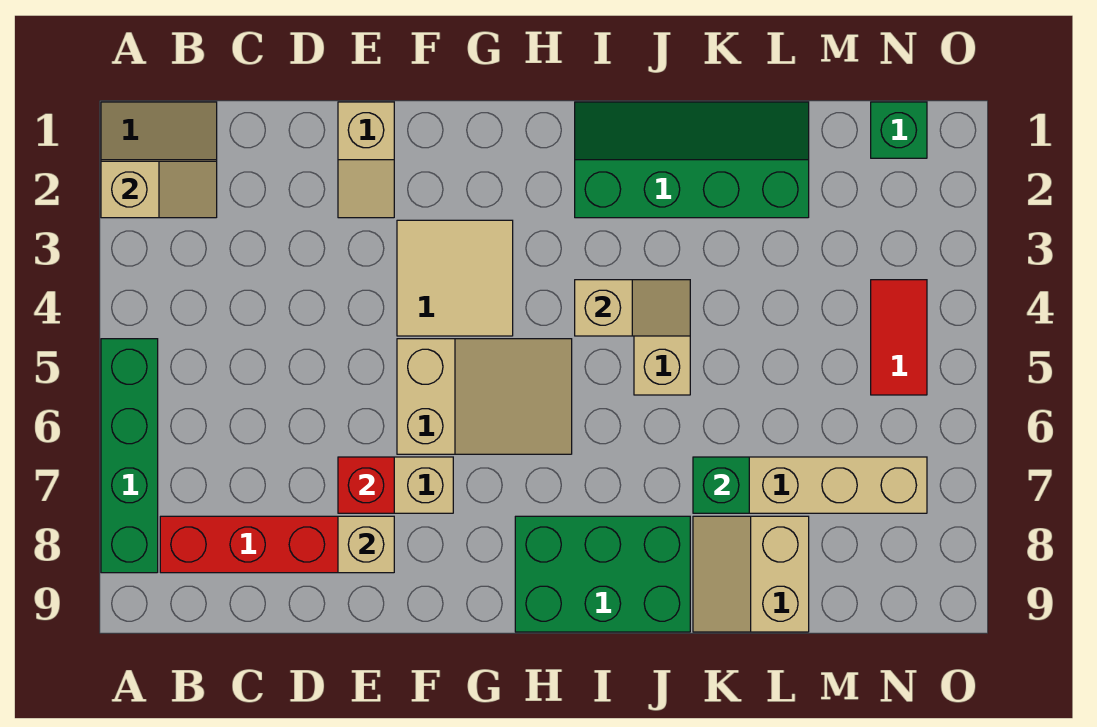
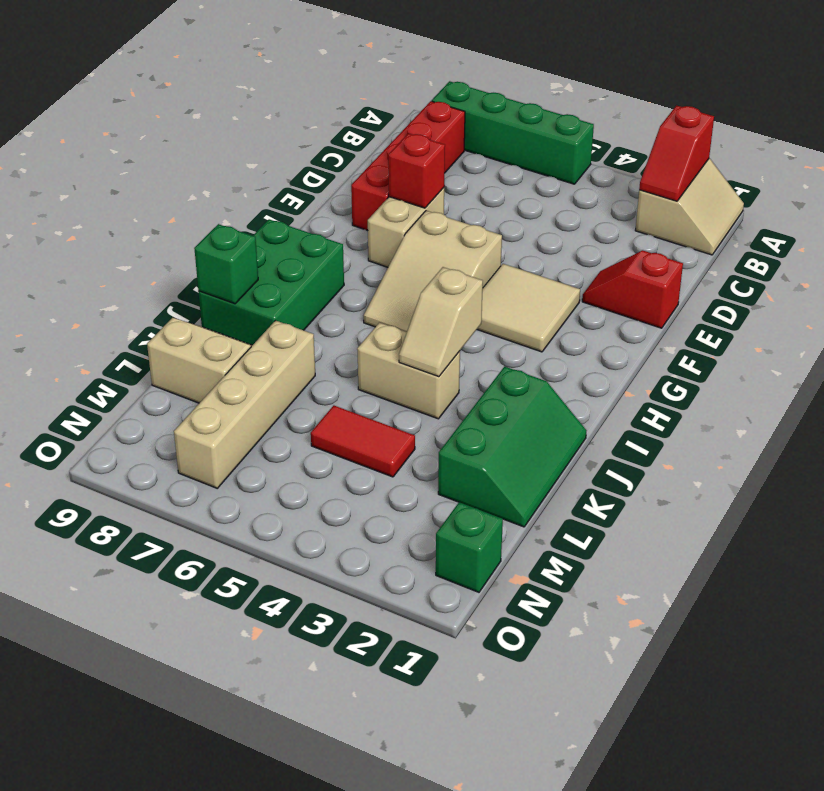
tan slope A2:B2 level 2 top A -> red slope A2:B2 level 2 top A
tan slope E1:E2 level 1 top 1 -> red slope E1:E2 level 1 top 1
tan brick E8 level 2 -> none
green slope I1:L2 level 1 top 2 -> green slope J1:L2 level 1 top 2
green brick K7 level 2 -> green brick J9 level 2
red tile N4:N5 level 1 -> red tile L4:L5 level 1

